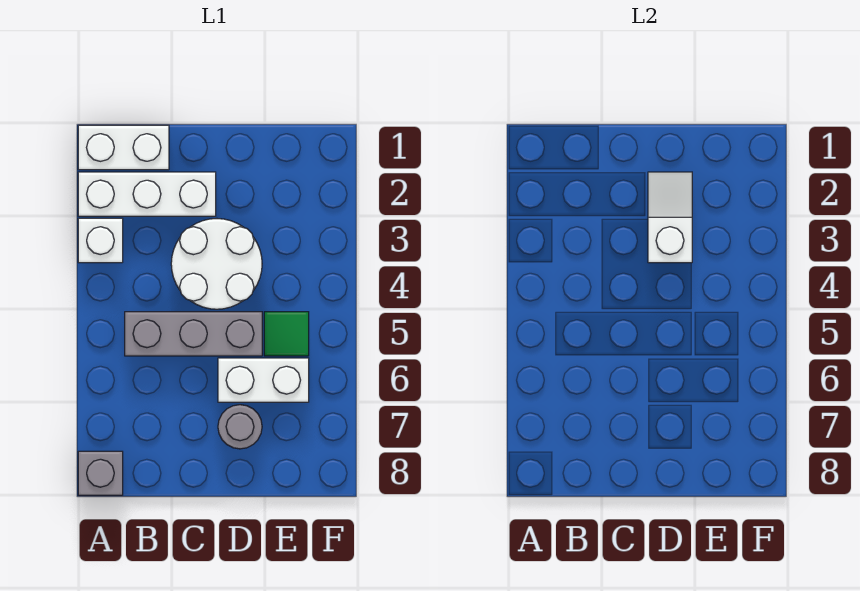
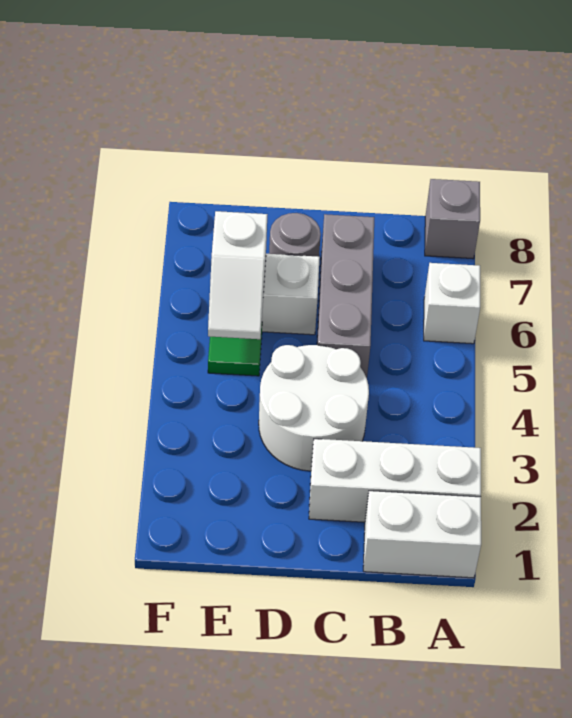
white brick A3 level 1 -> white brick A6 level 1
grey brick B5:D5 level 1 -> grey brick C5:C7 level 1
white slope D2:D3 level 2 top 3 -> white slope E5:E6 level 2 top 6

